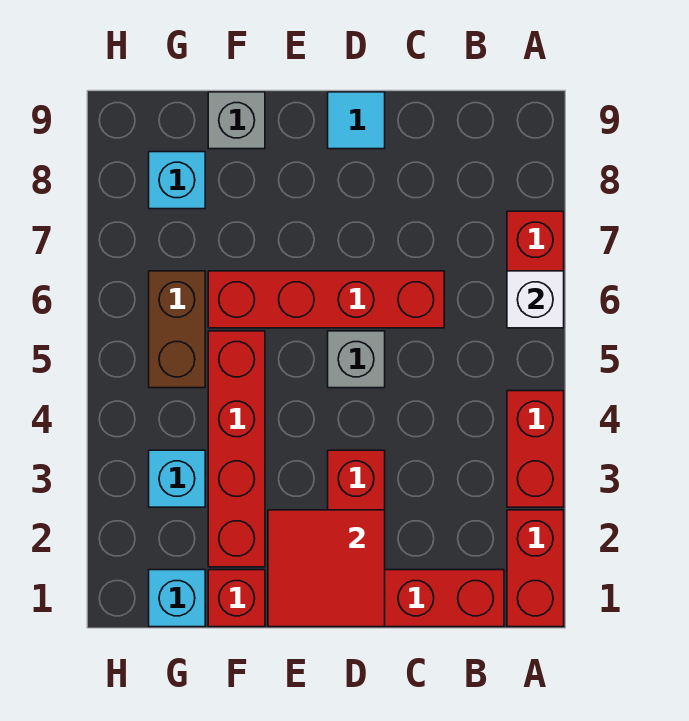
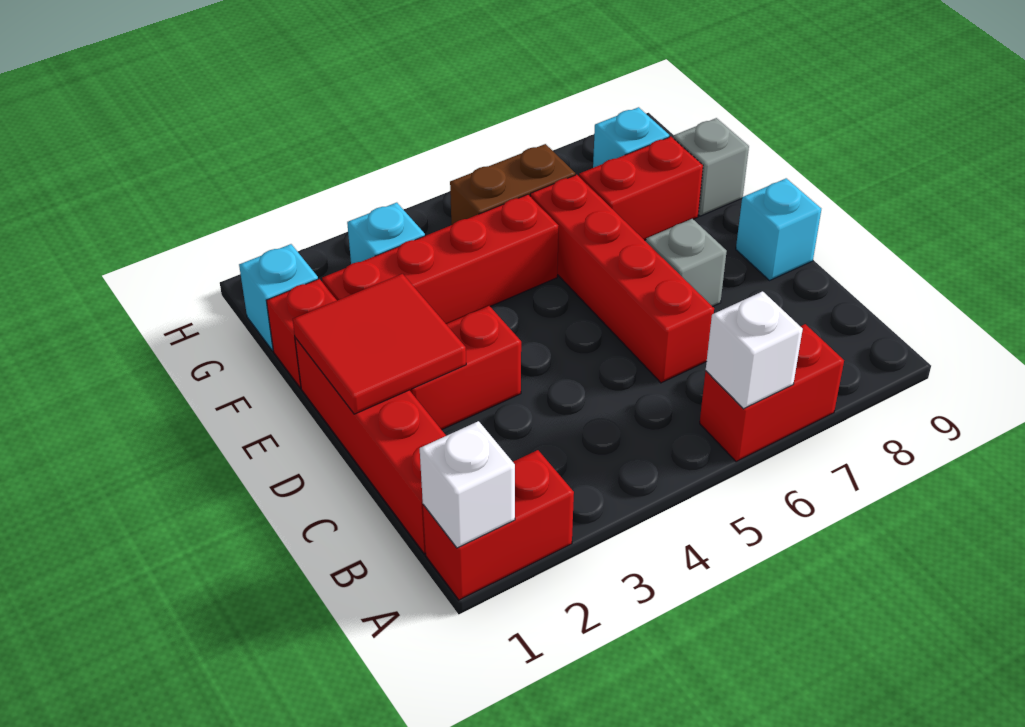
none -> white brick A1 level 2
red brick A3:A4 level 1 -> red brick F7:F8 level 1
grey brick D5 level 1 -> grey brick D7 level 1
cyan tile D9 level 1 -> cyan brick D9 level 1

